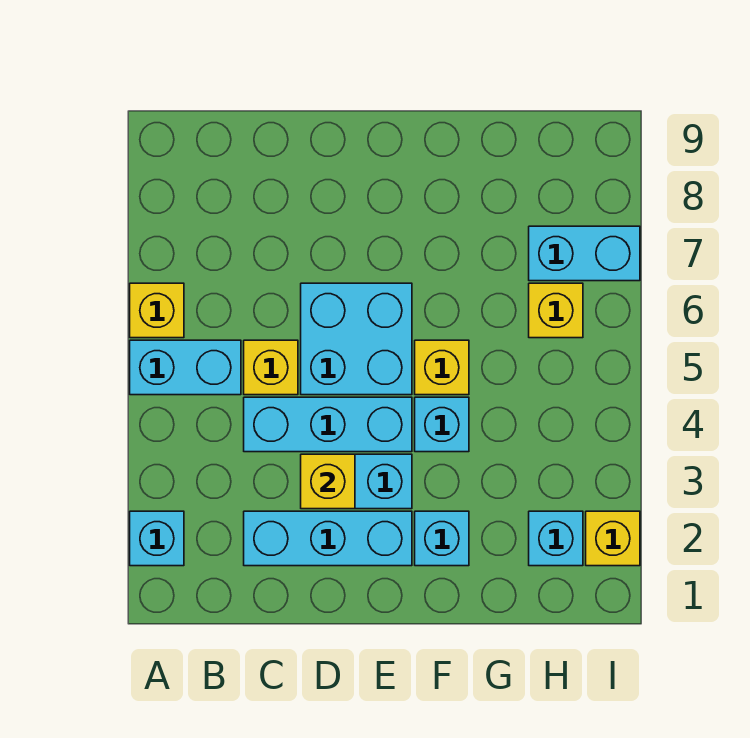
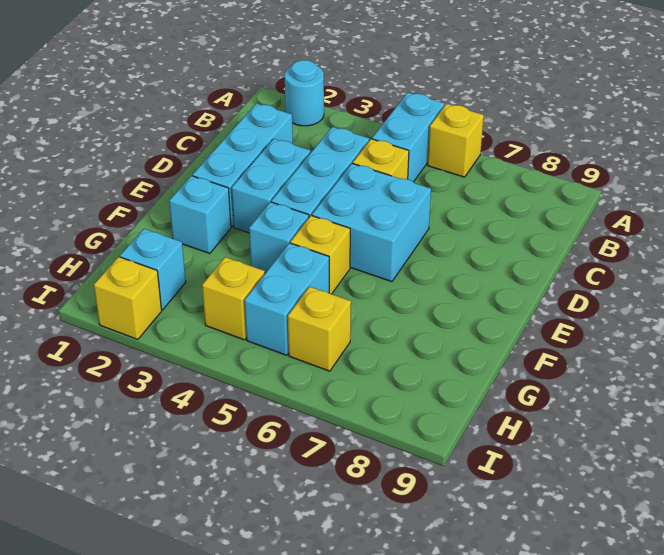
cyan brick A2 level 1 -> cyan round brick A2 level 1
yellow brick D3 level 2 -> yellow brick H4 level 1
cyan brick H7:I7 level 1 -> cyan brick G5:H5 level 1

